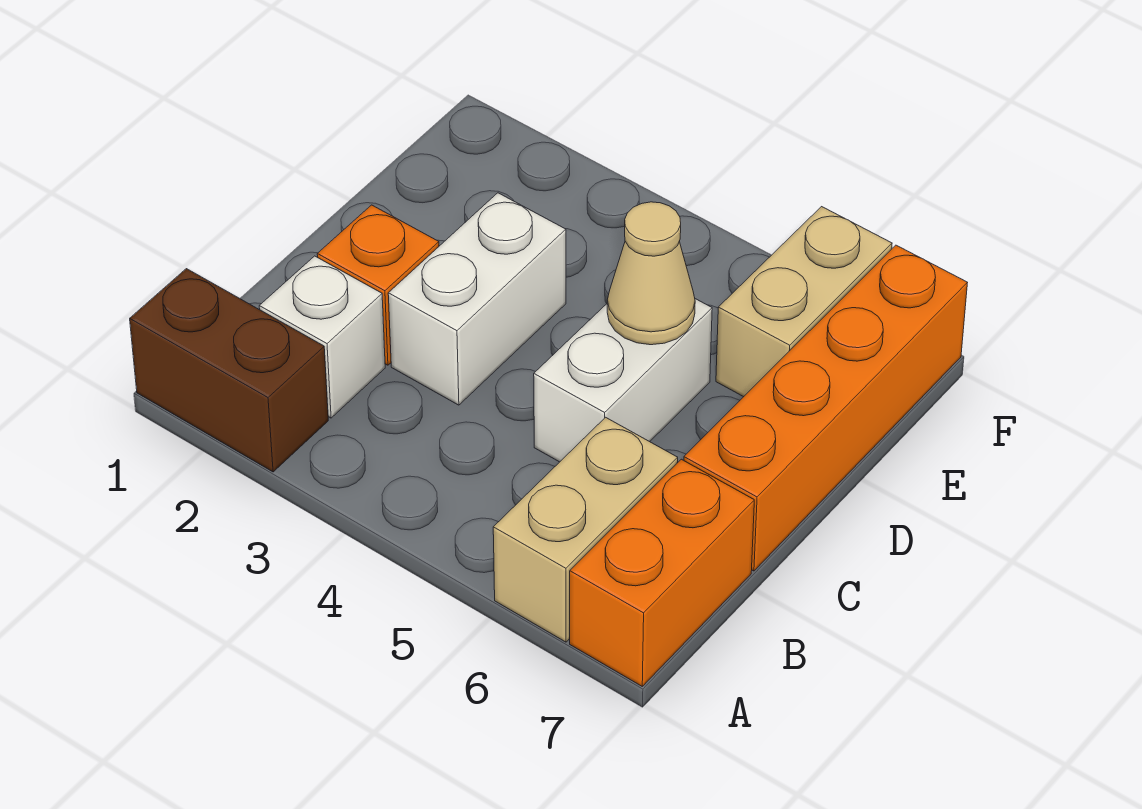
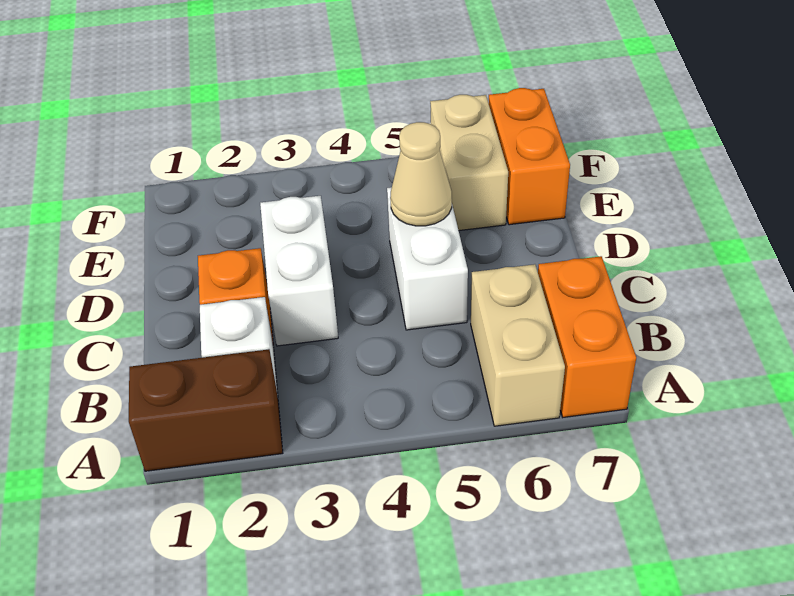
orange brick C7:F7 level 1 -> orange brick E7:F7 level 1

